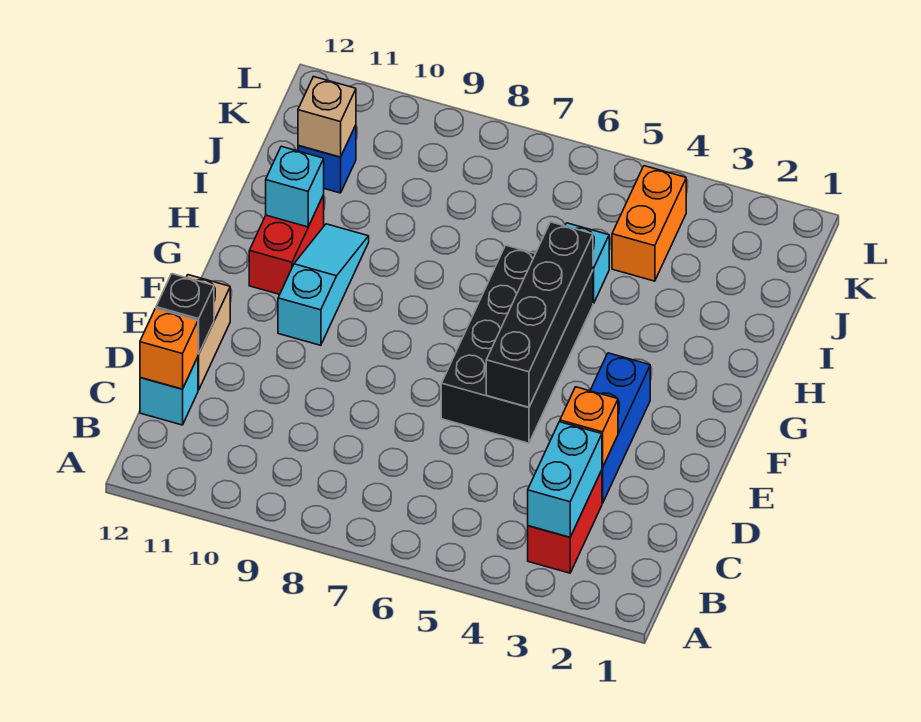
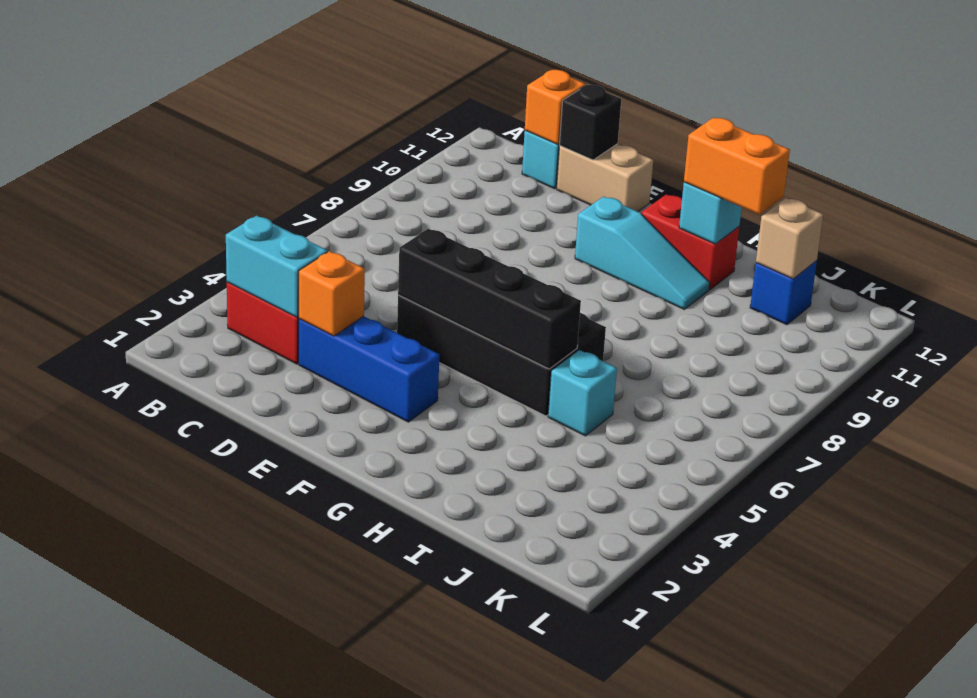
orange brick J4:K4 level 1 -> orange brick H11:I11 level 3

